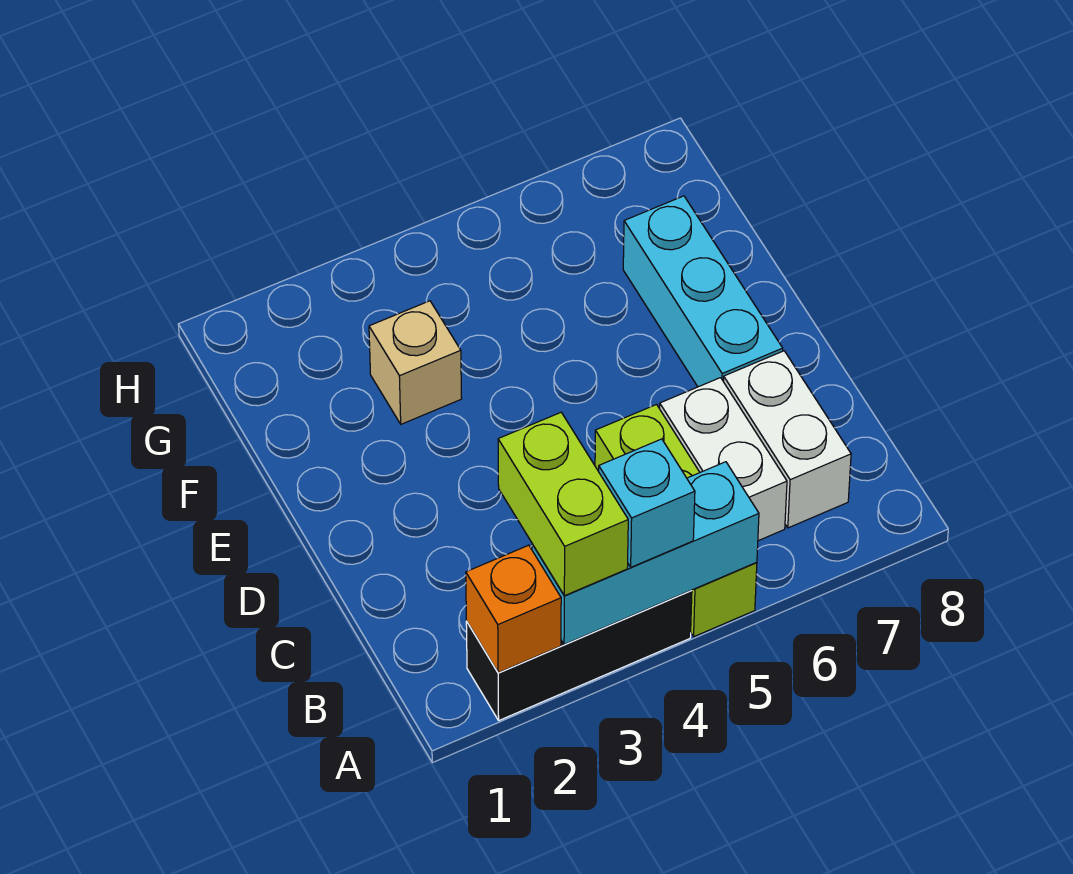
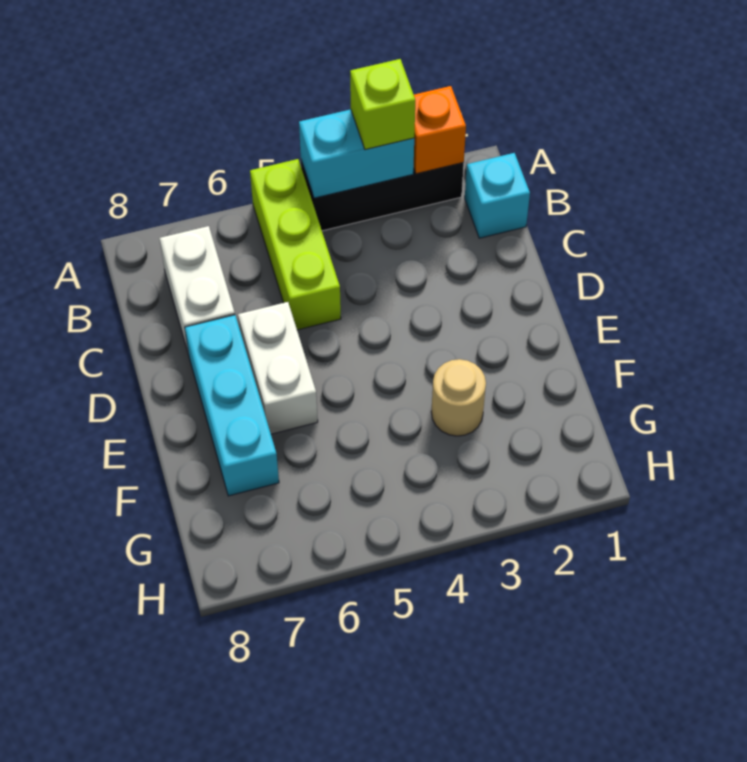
cyan brick A3:A5 level 2 -> cyan brick A3:A4 level 2
lime brick A3:B3 level 3 -> lime brick A3 level 3
cyan brick A4 level 3 -> cyan brick B1 level 1
white brick B6:C6 level 1 -> white brick D6:E6 level 1
tan brick F3 level 1 -> tan round brick F3 level 1

